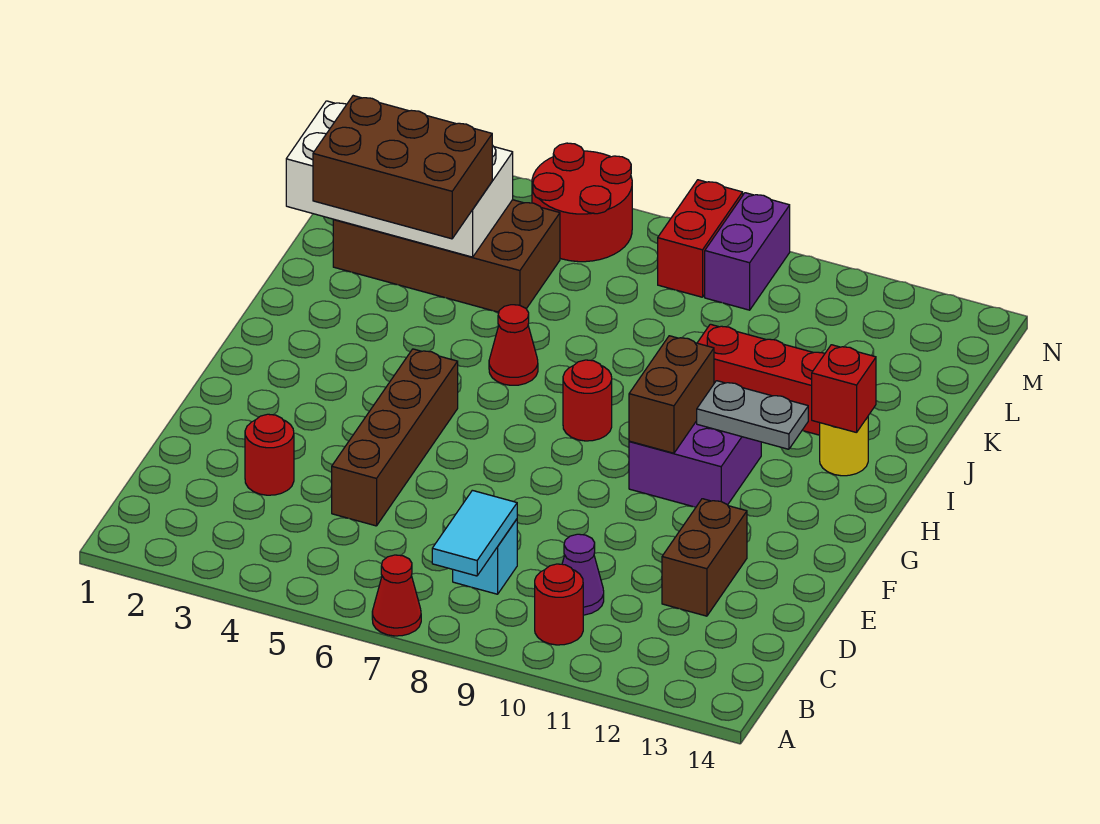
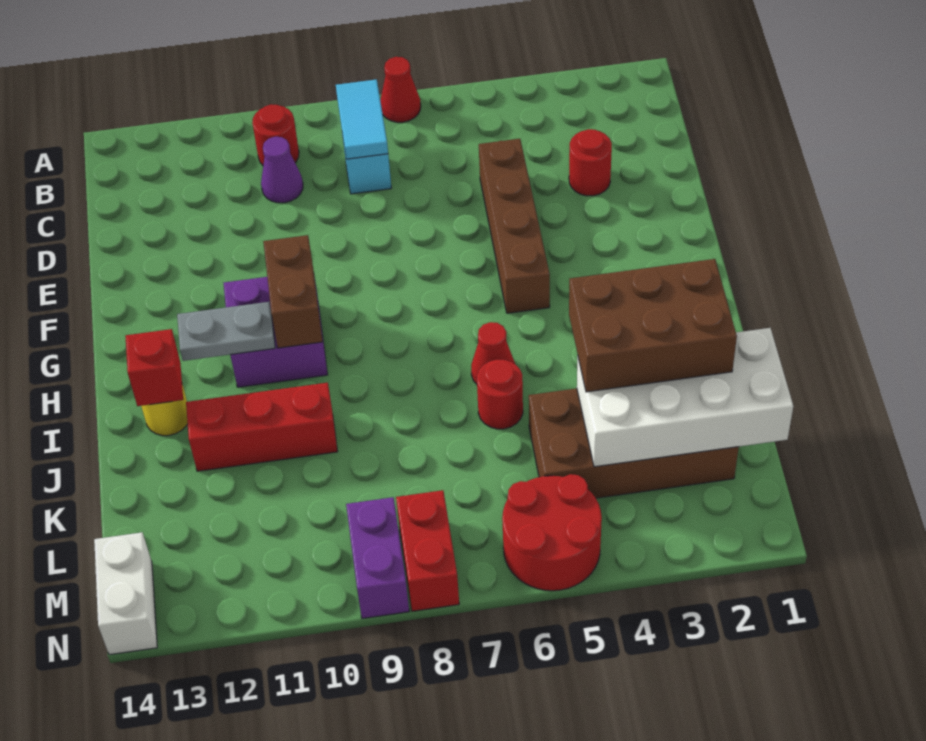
brown brick D12:E12 level 1 -> none
red round brick H8 level 1 -> red round brick J6 level 1
none -> white brick M14:N14 level 1

